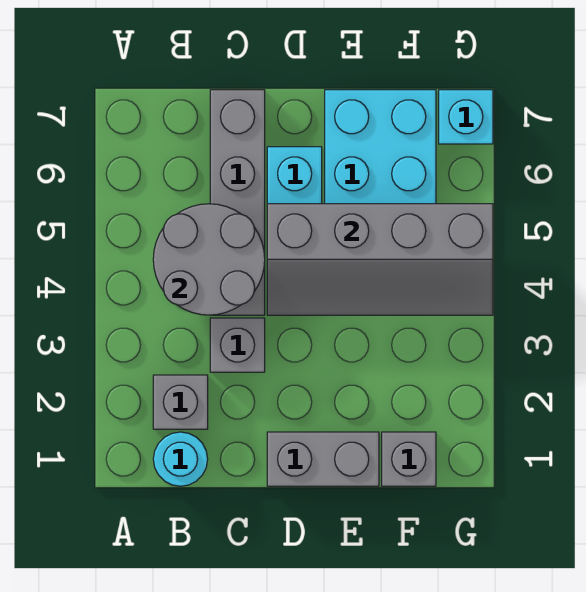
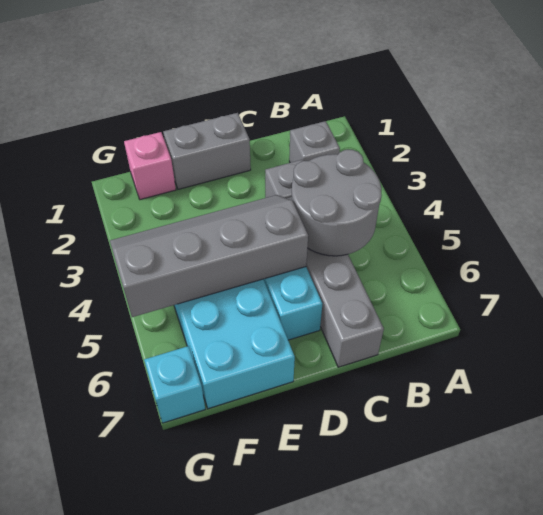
cyan round brick B1 level 1 -> none
grey brick F1 level 1 -> pink brick F1 level 1

